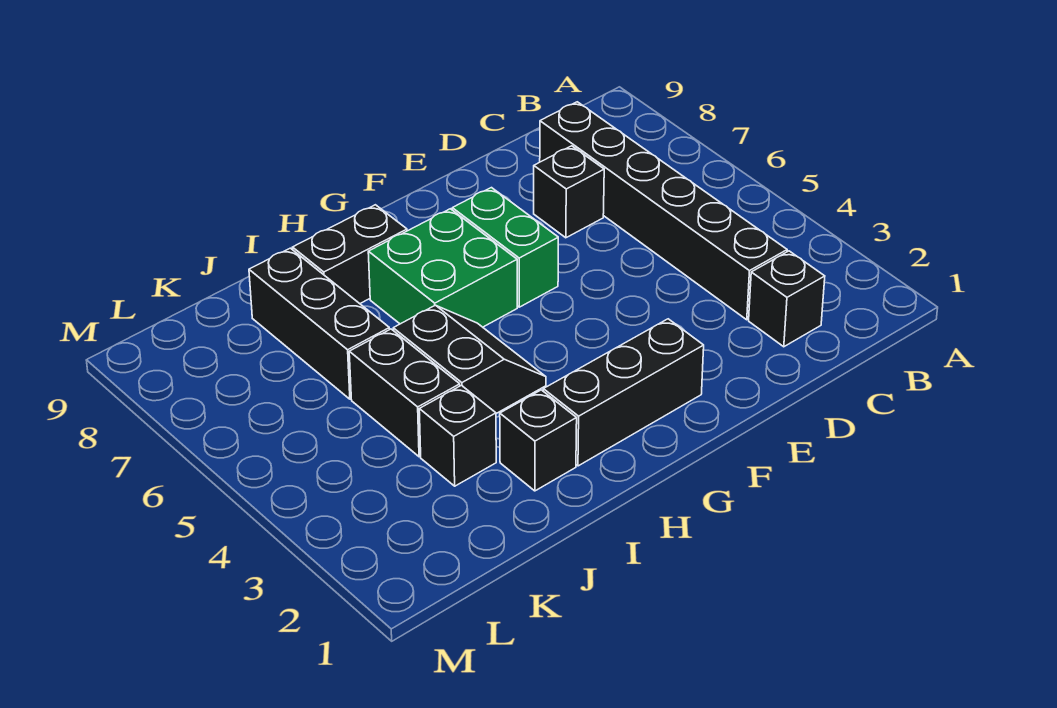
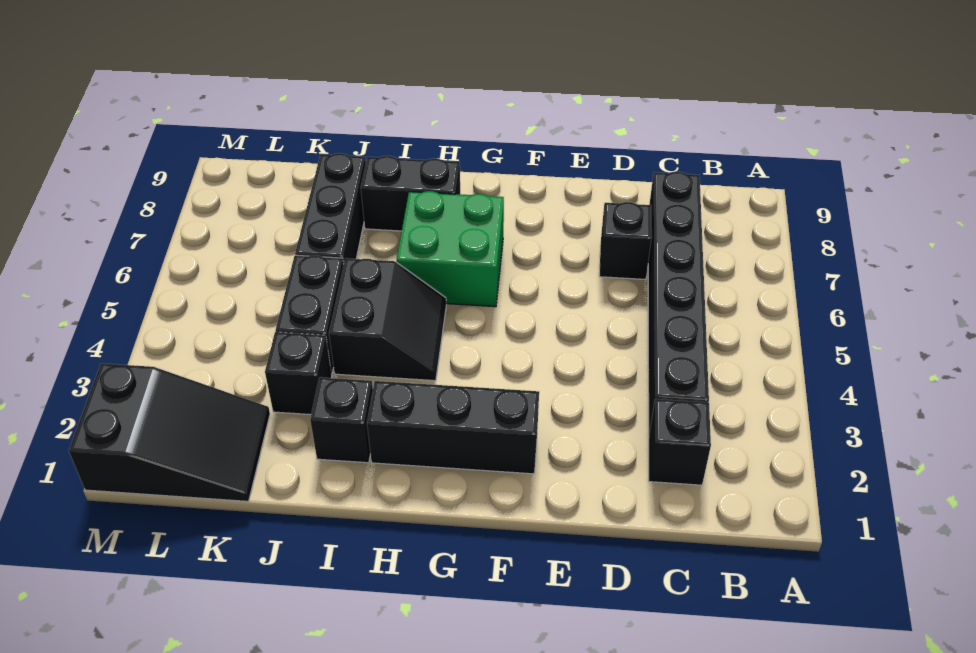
green brick F6:F7 level 1 -> none
none -> black slope K1:M2 level 1 top M

